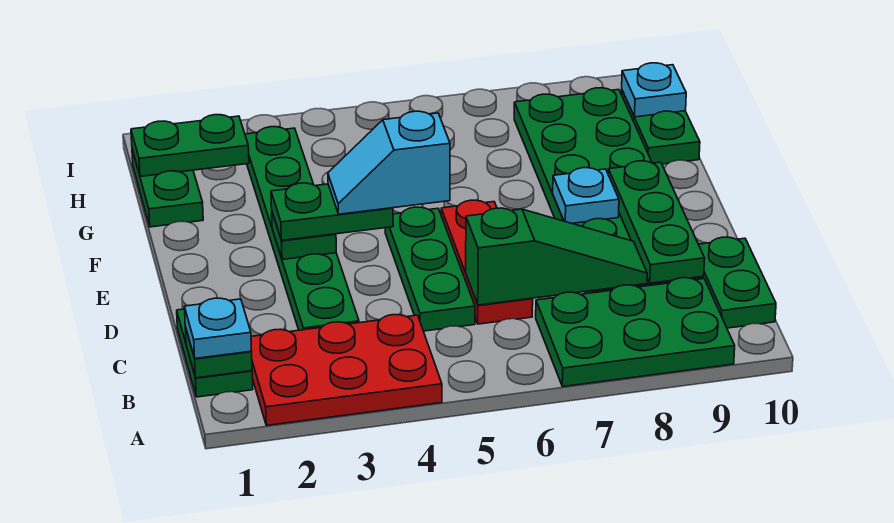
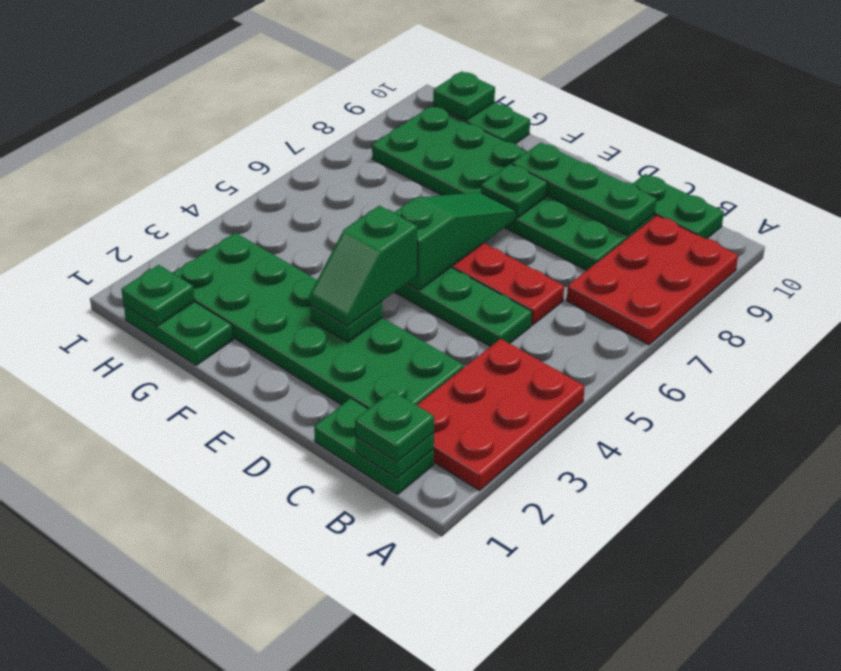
green plate A7:B9 level 1 -> red plate A7:B9 level 1
cyan plate B1 level 3 -> green plate B1 level 3
green plate C3:H3 level 1 -> green plate C2:H3 level 1
green slope C6:C8 level 2 top 6 -> green slope E5:E7 level 2 top 5
green plate E3:E4 level 3 -> green slope E3:E4 level 3 top 4
cyan slope E4:E5 level 4 top 5 -> none
cyan plate E8 level 2 -> green plate E8 level 2
green plate H1:H2 level 2 -> green plate H1 level 2
cyan plate H10 level 2 -> green plate H10 level 2

